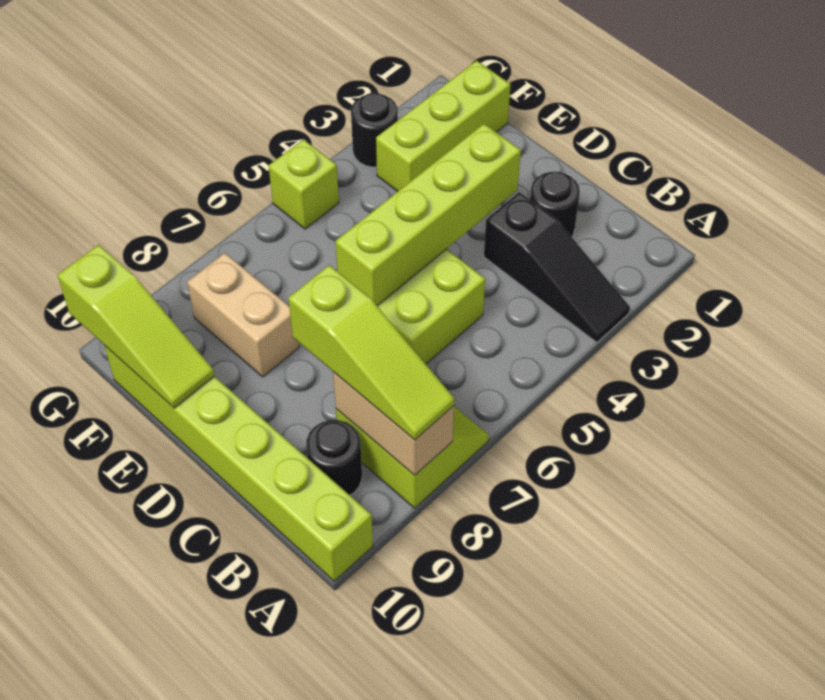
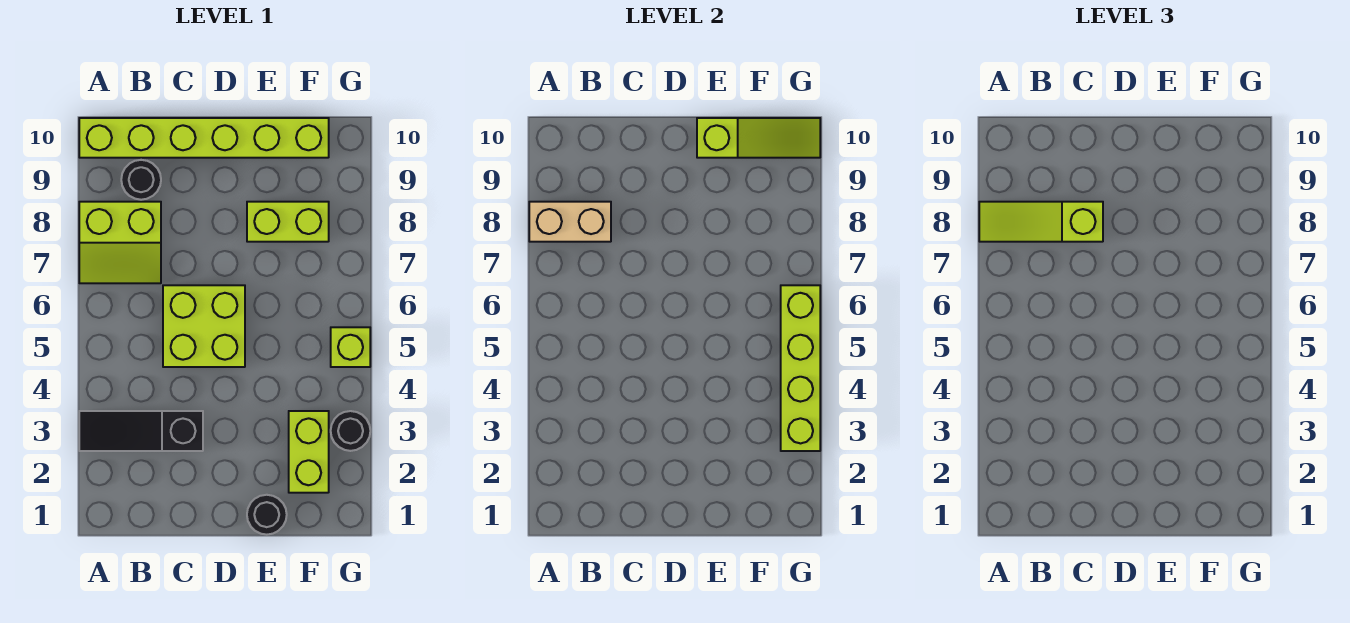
black round brick C2 level 1 -> black round brick E1 level 1
lime brick D3:D6 level 2 -> lime brick G3:G6 level 2
tan brick E8:F8 level 1 -> lime brick E8:F8 level 1
lime slope E10:G10 level 2 top G -> lime slope E10:G10 level 2 top E
lime brick F1:F3 level 1 -> lime brick F2:F3 level 1

